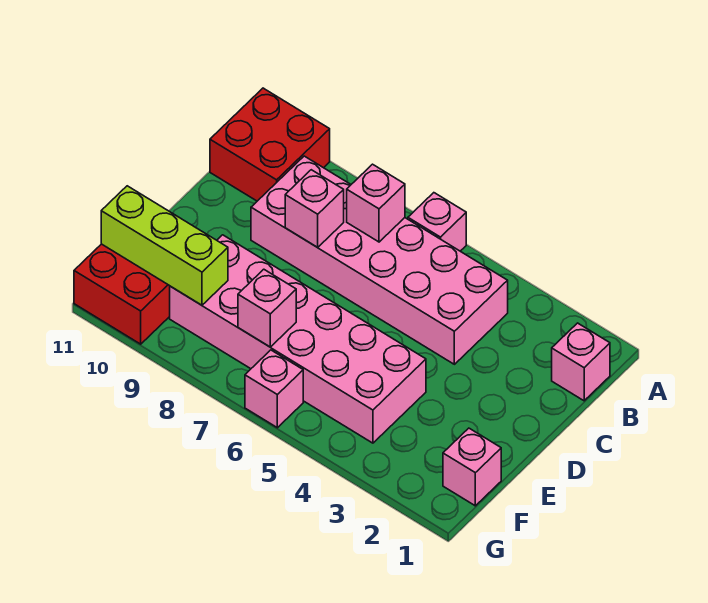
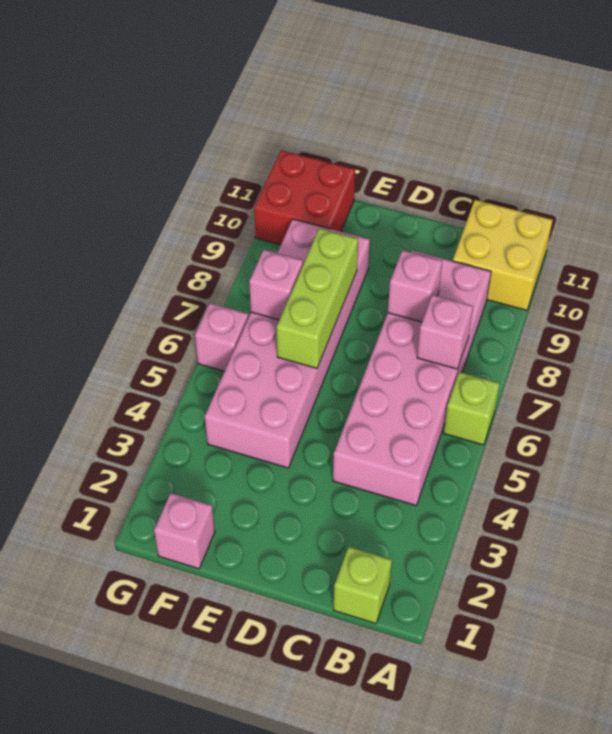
pink brick A6 level 1 -> lime brick A6 level 1
red brick A10:B11 level 1 -> yellow brick A10:B11 level 1
pink brick B1 level 1 -> lime brick B1 level 1
lime brick F9:F11 level 2 -> lime brick E6:E8 level 2

